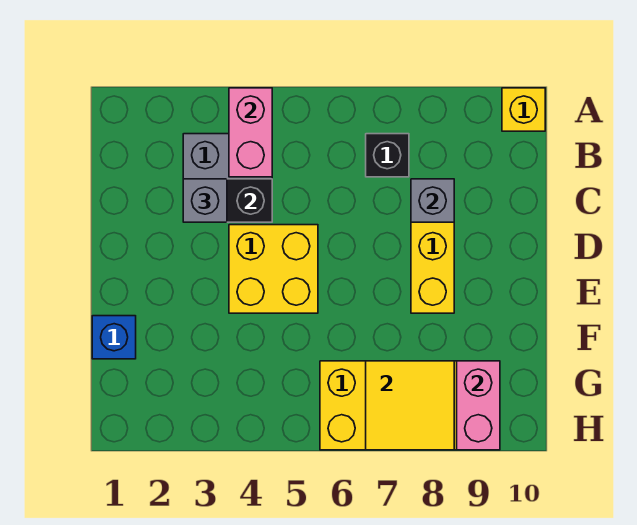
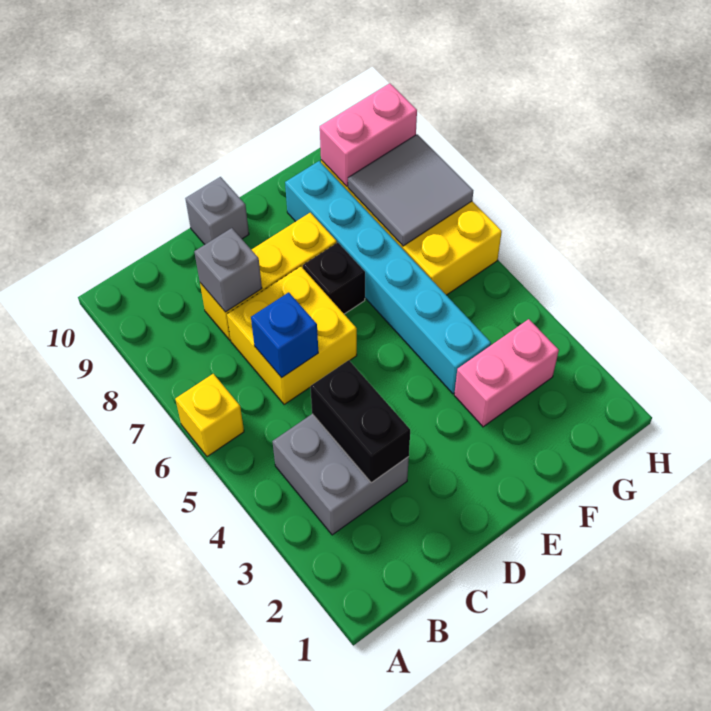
pink brick A4:B4 level 2 -> pink brick F3:G3 level 1
yellow brick A10 level 1 -> yellow brick A6 level 1
black brick B7 level 1 -> black brick E7 level 1
grey brick C3 level 3 -> grey brick D10 level 1
yellow brick D4:E5 level 1 -> yellow brick C6:D7 level 1
blue brick F1 level 1 -> blue brick C6 level 2
none -> cyan brick F4:F9 level 1
yellow tile G7:H8 level 2 -> grey tile G7:H8 level 2

